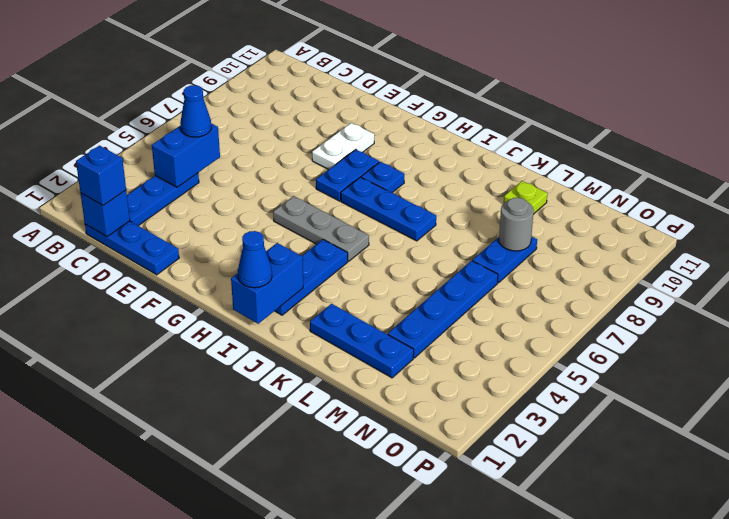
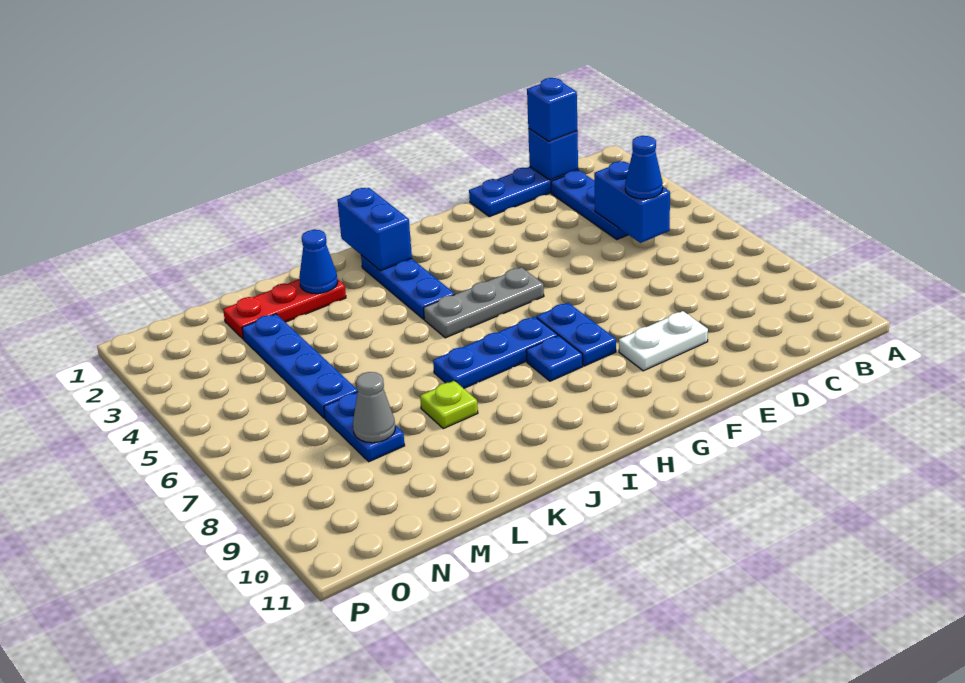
white plate F8:F9 level 1 -> white plate E9:F9 level 1
blue cone I1 level 3 -> blue cone K2 level 2
blue plate K2:M2 level 1 -> red plate K2:M2 level 1
lime plate L10 level 1 -> lime plate K8 level 1
grey round brick M8 level 2 -> grey cone M8 level 2

